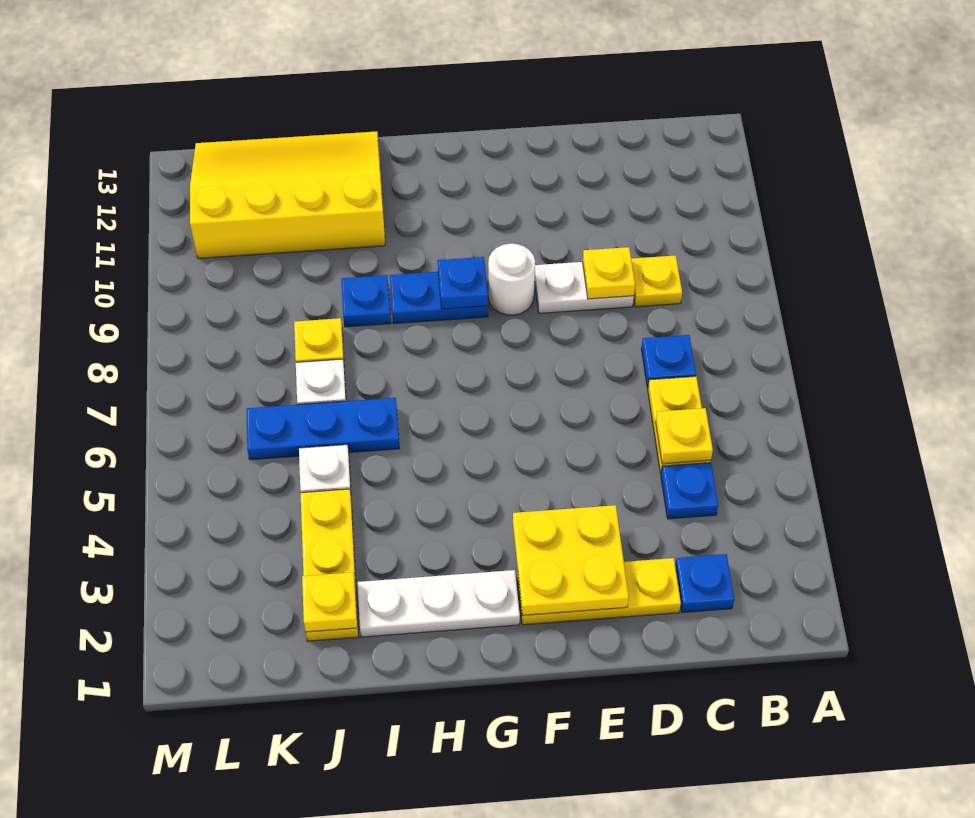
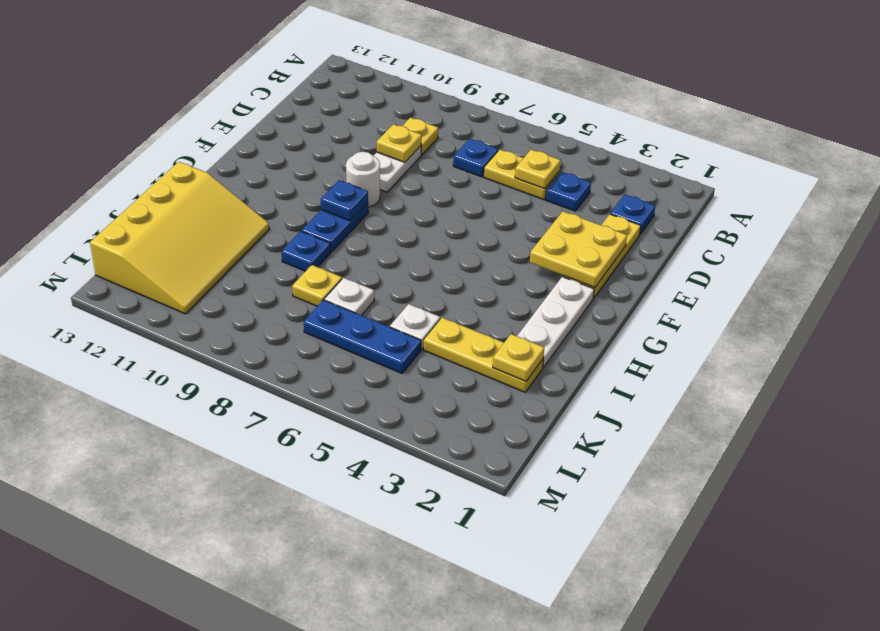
blue plate I6:K6 level 1 -> blue plate K5:K7 level 1
yellow slope I11:L13 level 1 top 11 -> yellow slope I11:L13 level 1 top 13

